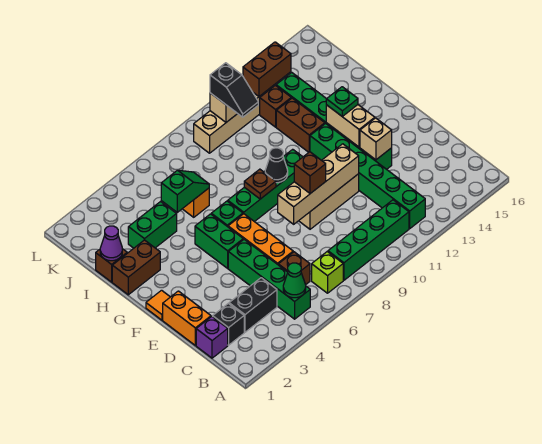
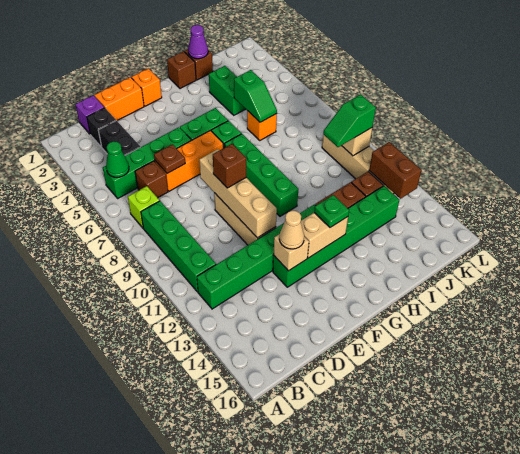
none -> tan cone E13 level 3
orange tile F1 level 1 -> orange brick F1 level 1
brown plate G8 level 2 -> brown plate D6 level 2
black cone G9 level 2 -> none
brown brick H1:H2 level 1 -> brown brick H1 level 1
black slope J10:K10 level 3 top K -> green slope J10:K10 level 3 top K

